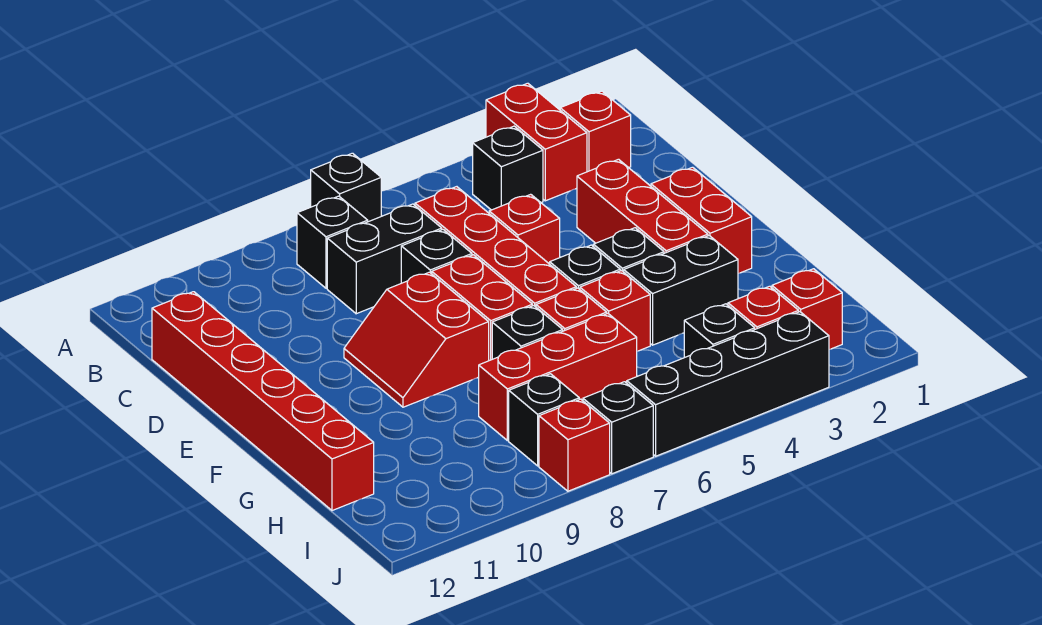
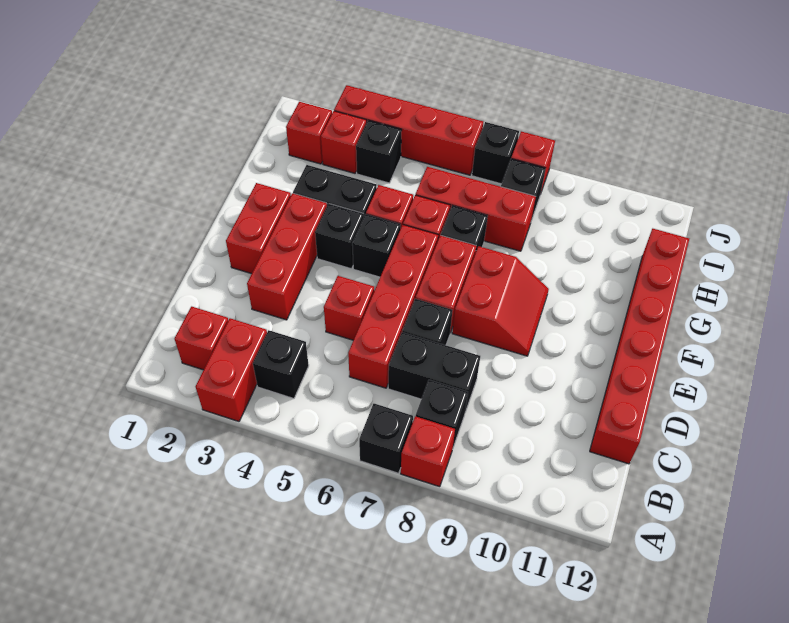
none -> red brick A8 level 1
black brick J3:J6 level 1 -> red brick J3:J6 level 1

